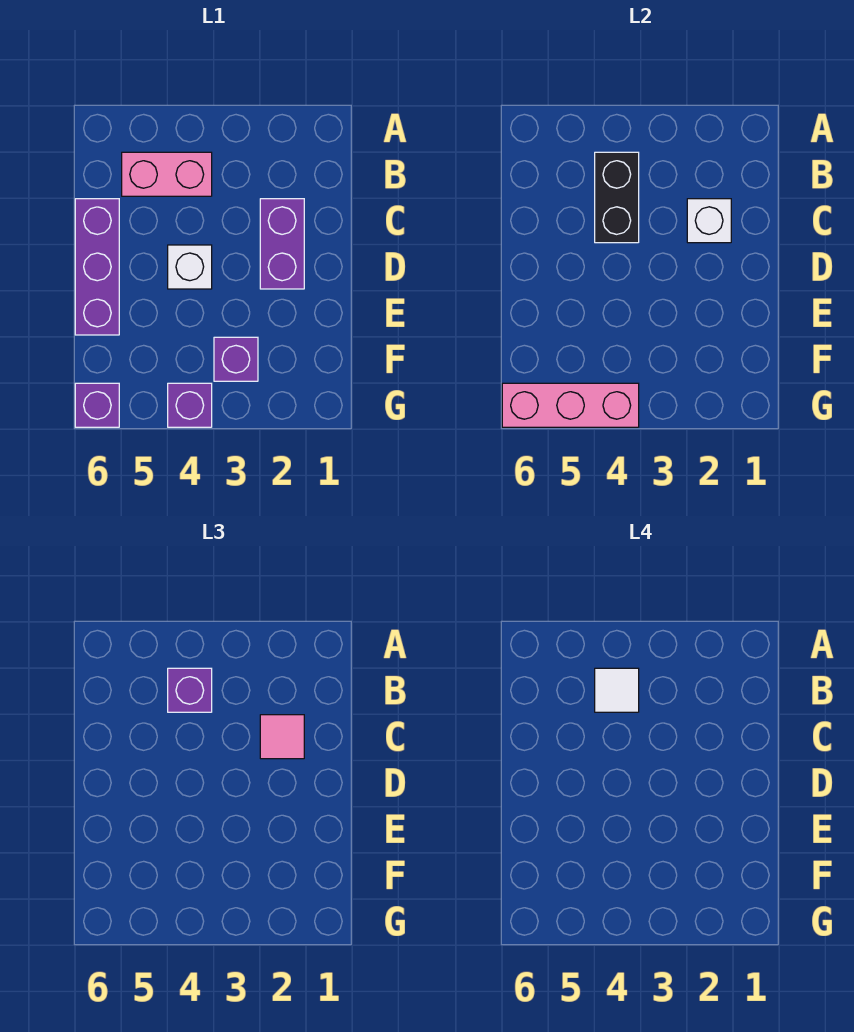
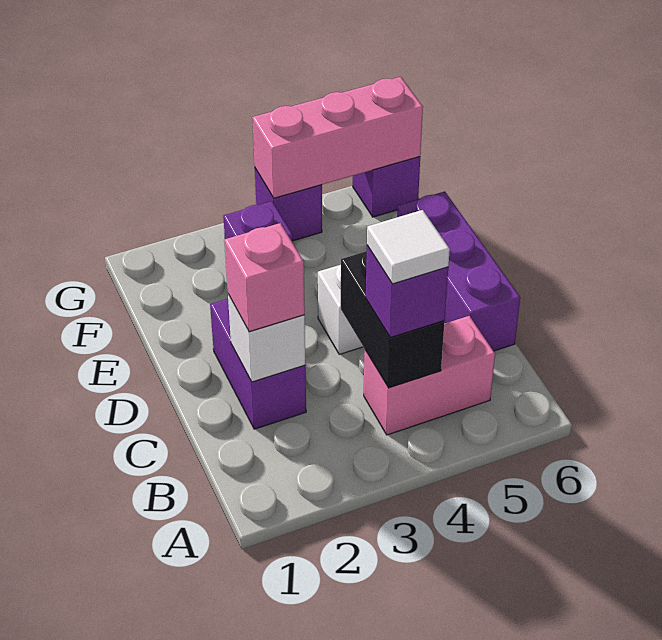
pink tile C2 level 3 -> pink brick C2 level 3

